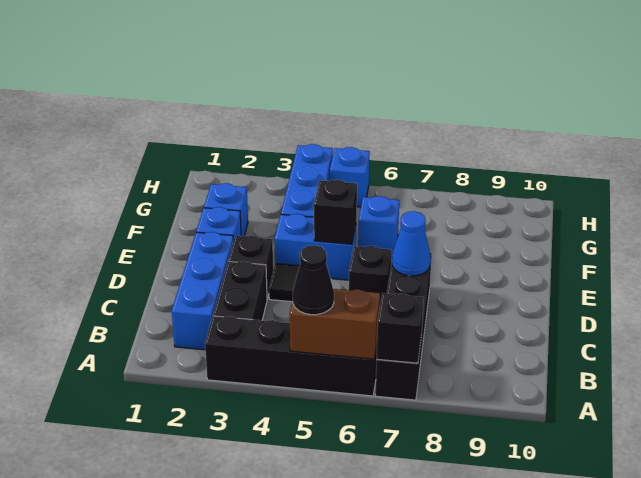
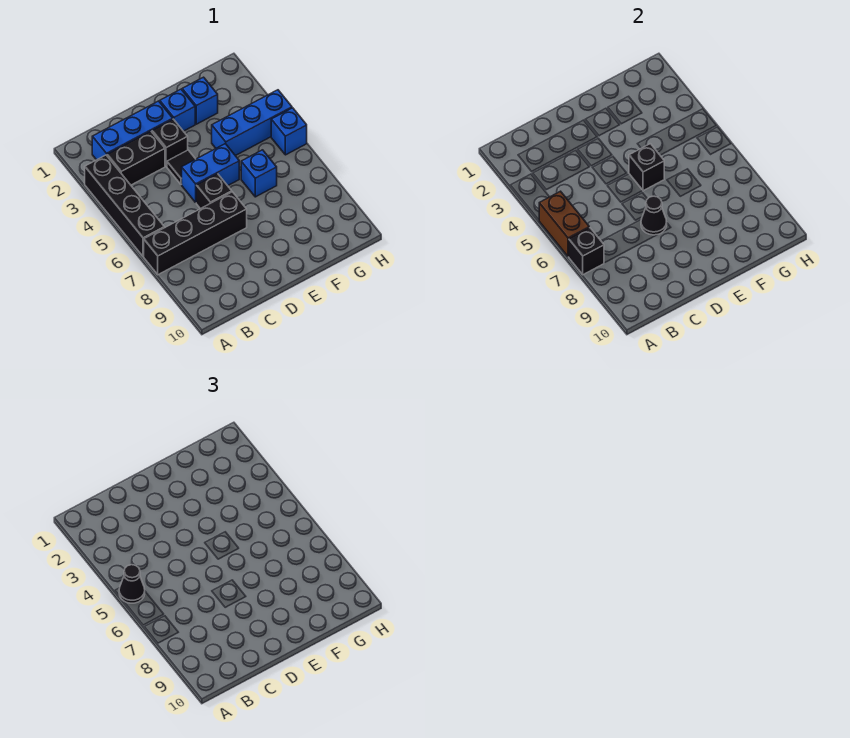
blue cone D7 level 2 -> black cone D7 level 2
blue brick E4:E5 level 1 -> blue brick D5:E5 level 1

